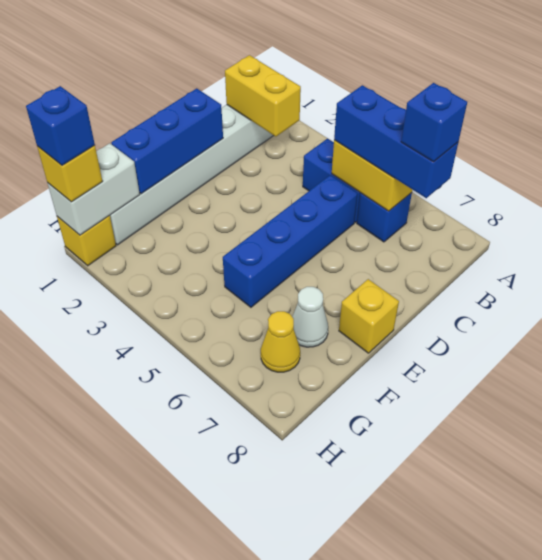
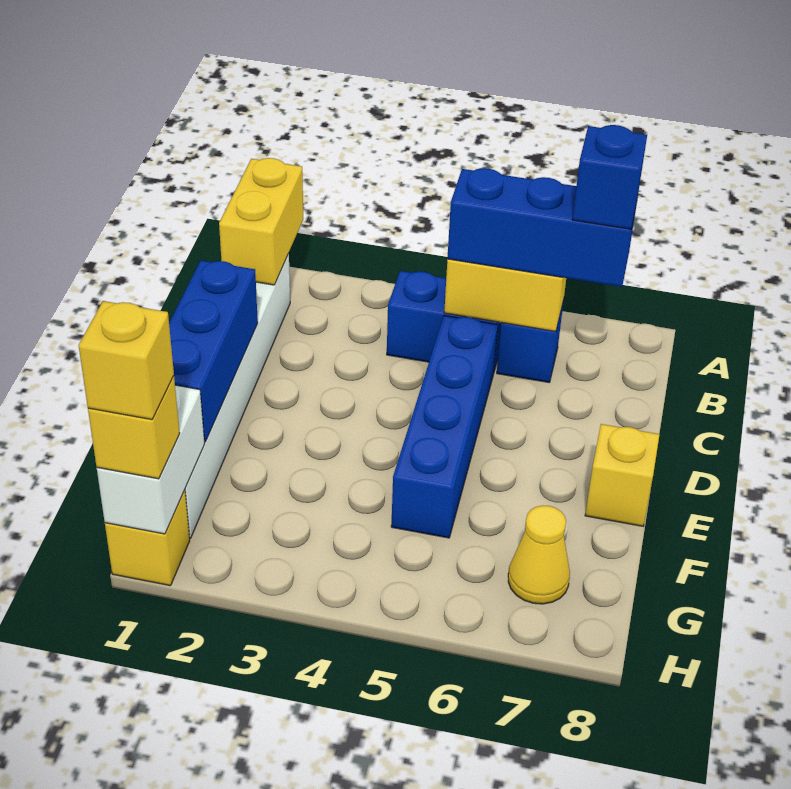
yellow brick B1:B2 level 2 -> yellow brick A1:B1 level 2
white cone F7 level 1 -> none
blue brick H1 level 4 -> yellow brick H1 level 4

